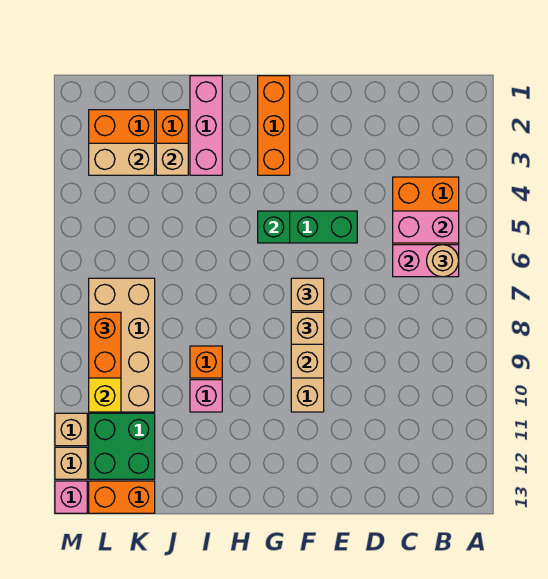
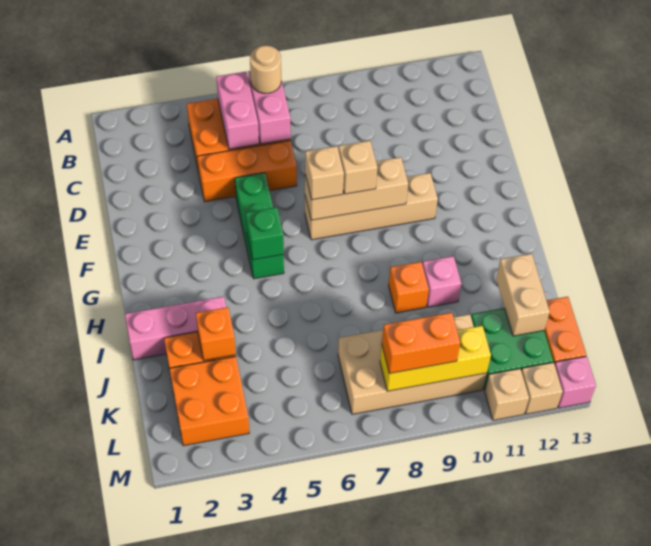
orange brick G1:G3 level 1 -> orange brick D4:D6 level 1
tan brick J3 level 2 -> orange brick J3 level 2
tan brick K3:L3 level 2 -> tan brick J12:K12 level 2

